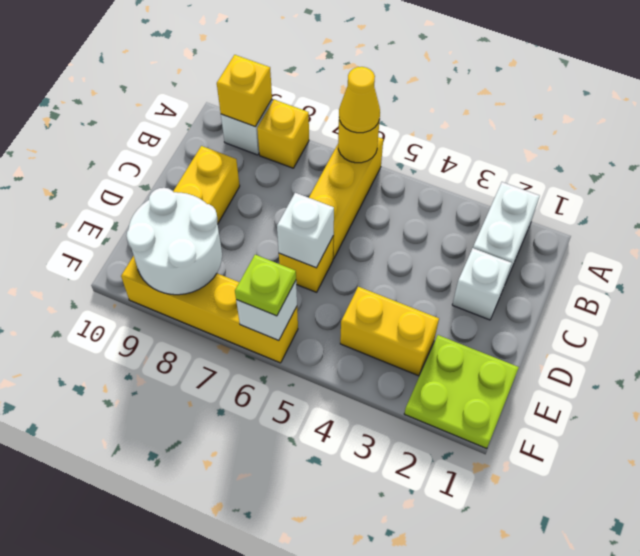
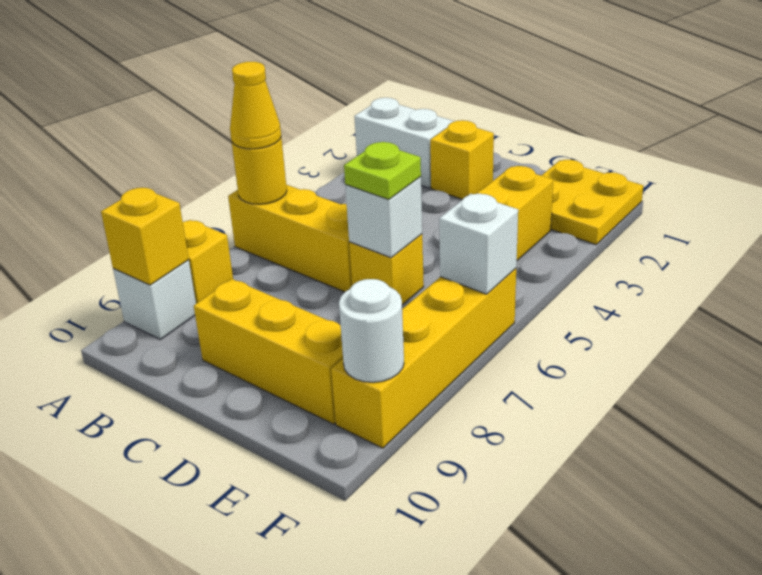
white brick C2 level 1 -> yellow brick C2 level 1
lime plate E1:F2 level 1 -> yellow plate E1:F2 level 1
white round brick E8:F9 level 2 -> white round brick F9 level 2
lime plate F6 level 3 -> lime plate D6 level 3

